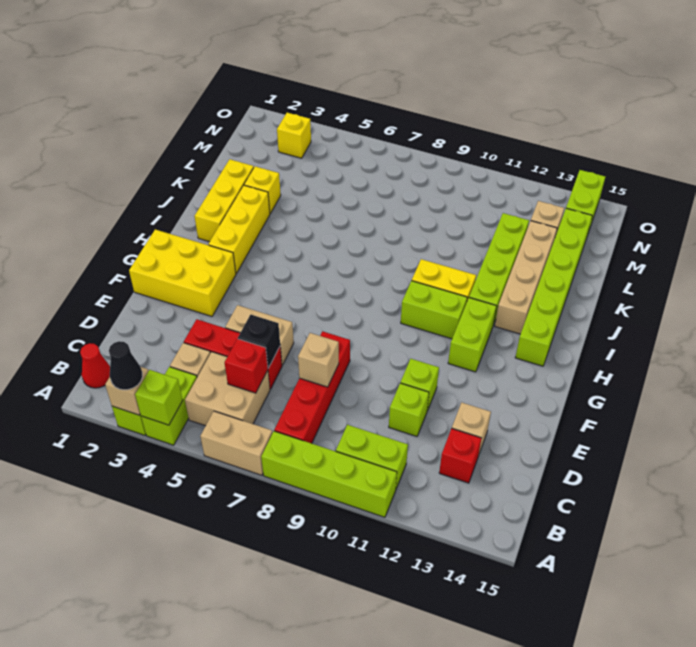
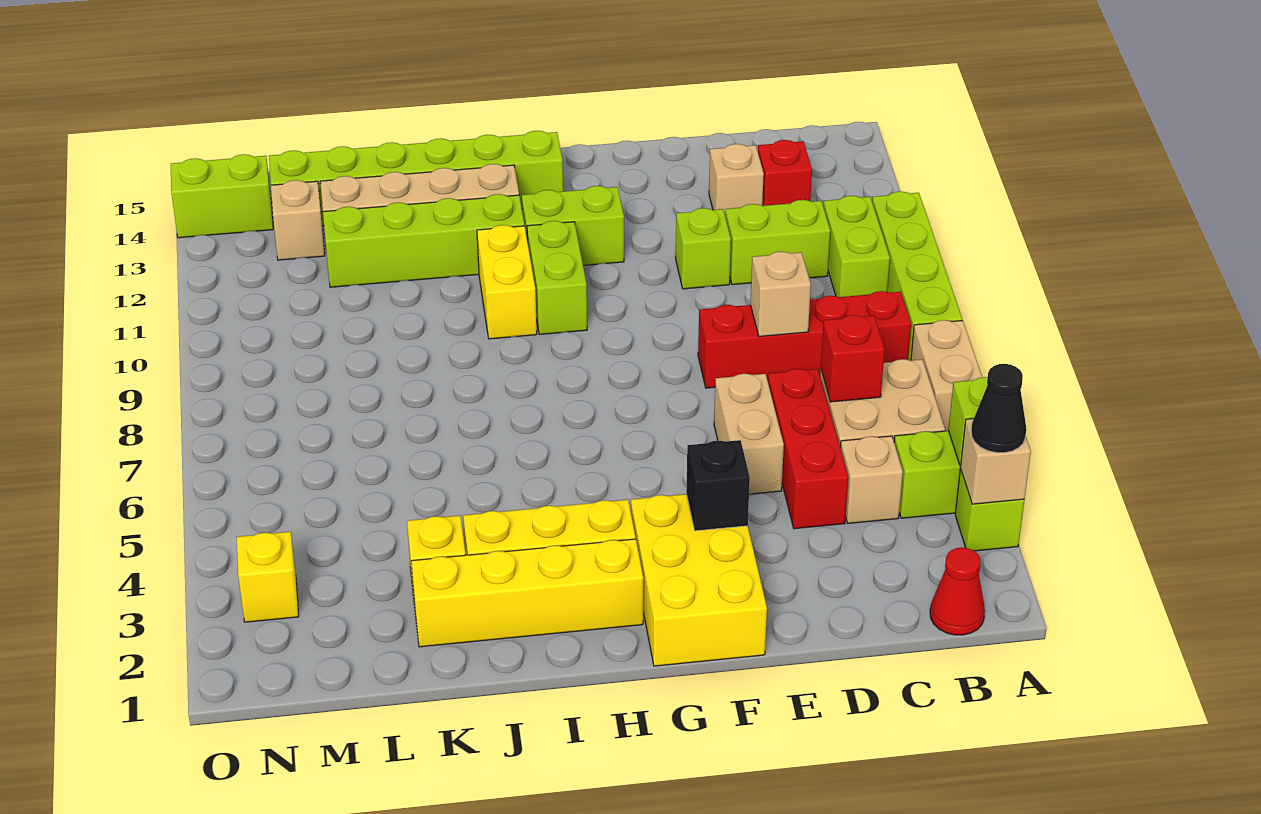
black brick D6 level 2 -> black brick F3 level 2
lime brick D11 level 1 -> lime brick C11:D11 level 1
yellow brick I2:K2 level 1 -> yellow brick H2:K2 level 1

